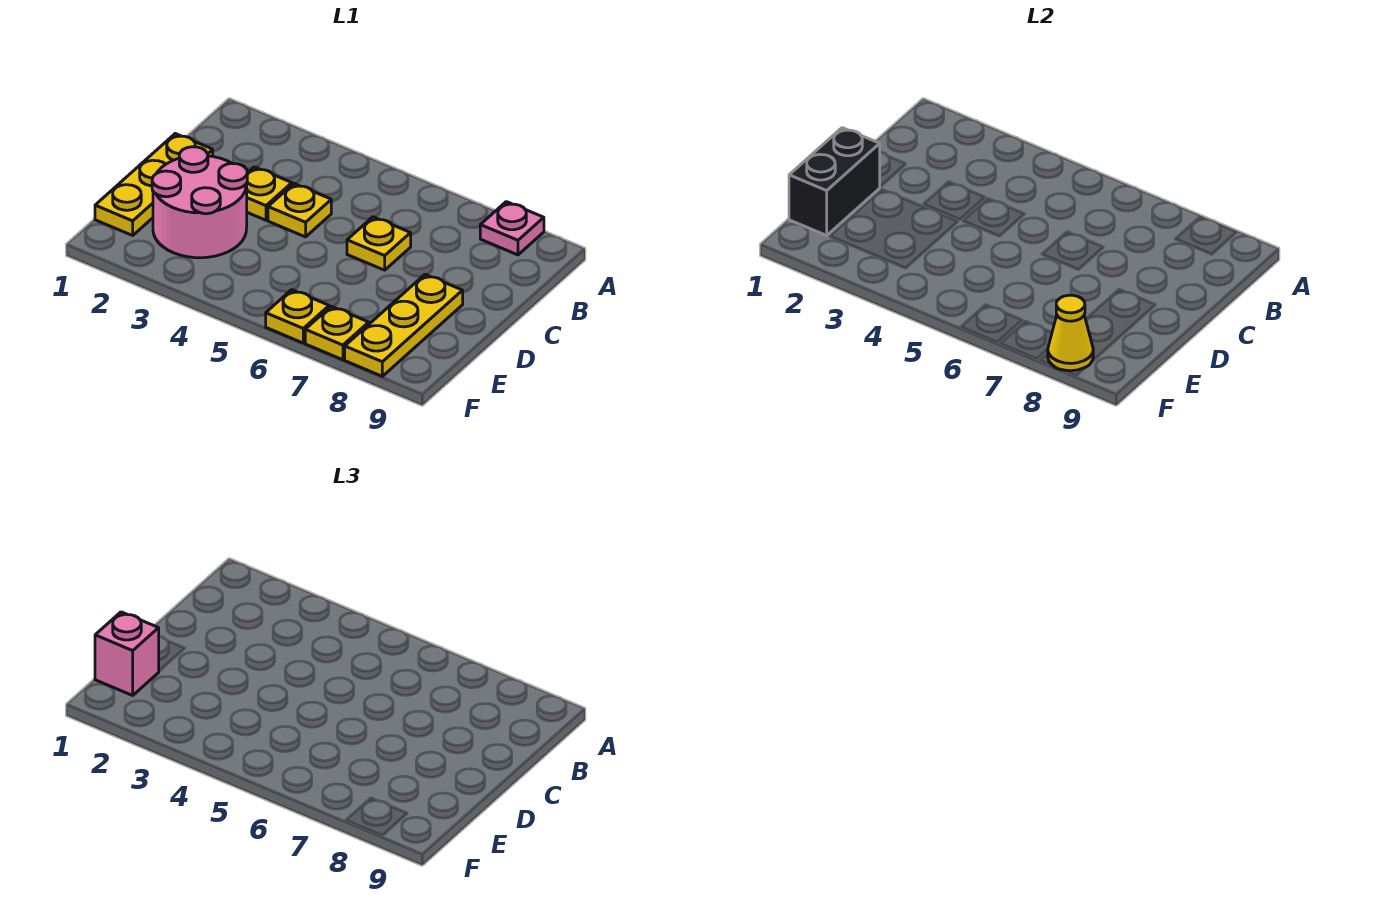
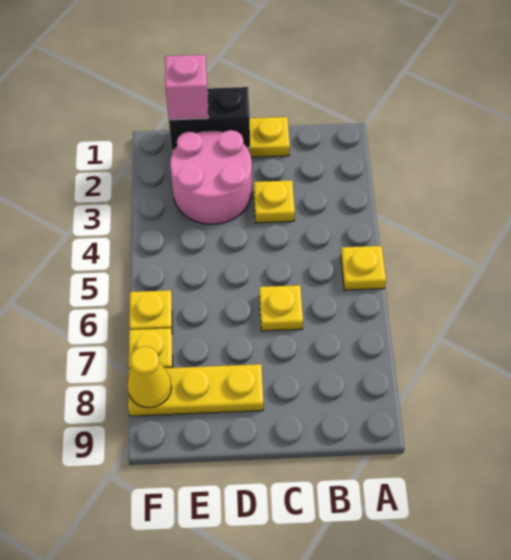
pink plate A8 level 1 -> none
yellow plate C4 level 1 -> yellow plate A5 level 1

